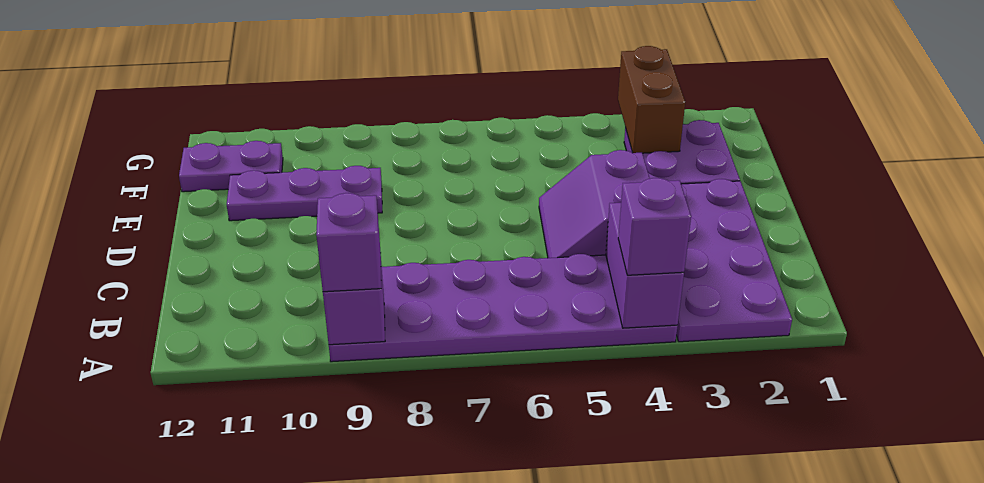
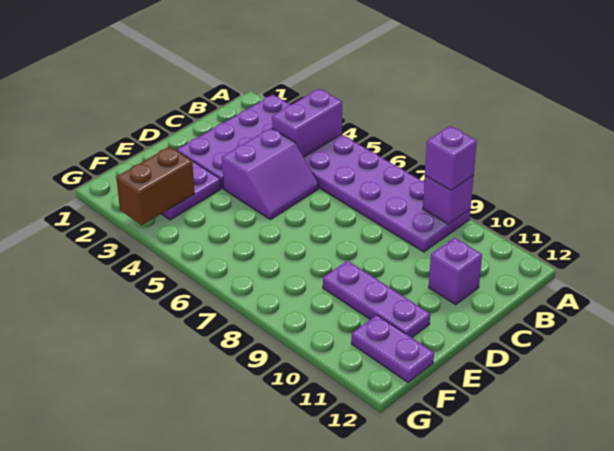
purple brick A4 level 3 -> purple brick C11 level 1

